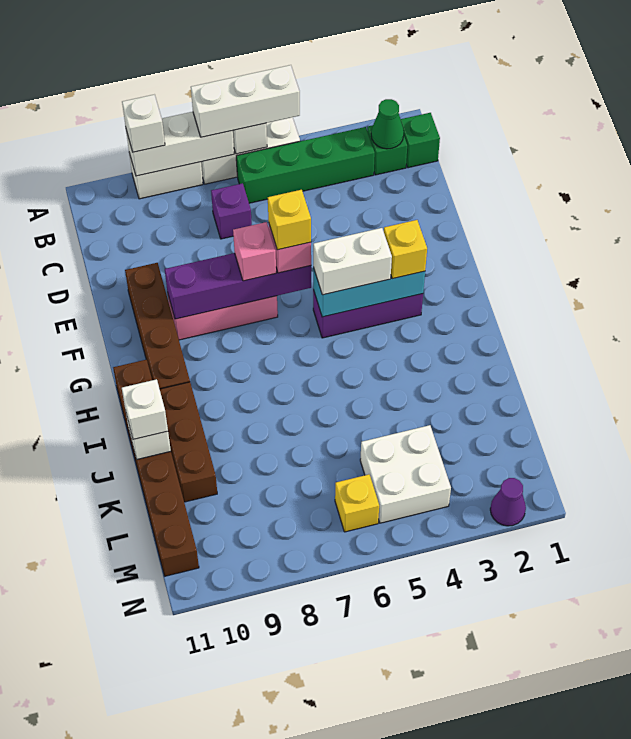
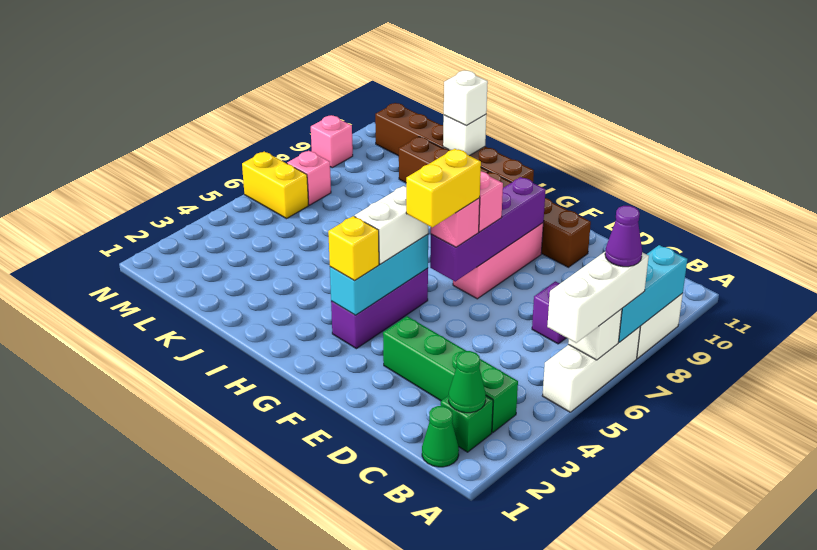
white brick A7:A9 level 2 -> cyan brick A7:A9 level 2
white brick A9 level 3 -> none
green brick B1 level 1 -> green cone B1 level 1
green brick B3:B6 level 1 -> green brick B3:E3 level 1
yellow brick F6 level 4 -> yellow brick F5:F6 level 4
white brick L4:M5 level 1 -> none
yellow brick M6 level 1 -> yellow brick M6:N6 level 1
none -> pink brick M7 level 1
purple cone N2 level 1 -> purple cone A7 level 4
none -> pink brick N9 level 1

